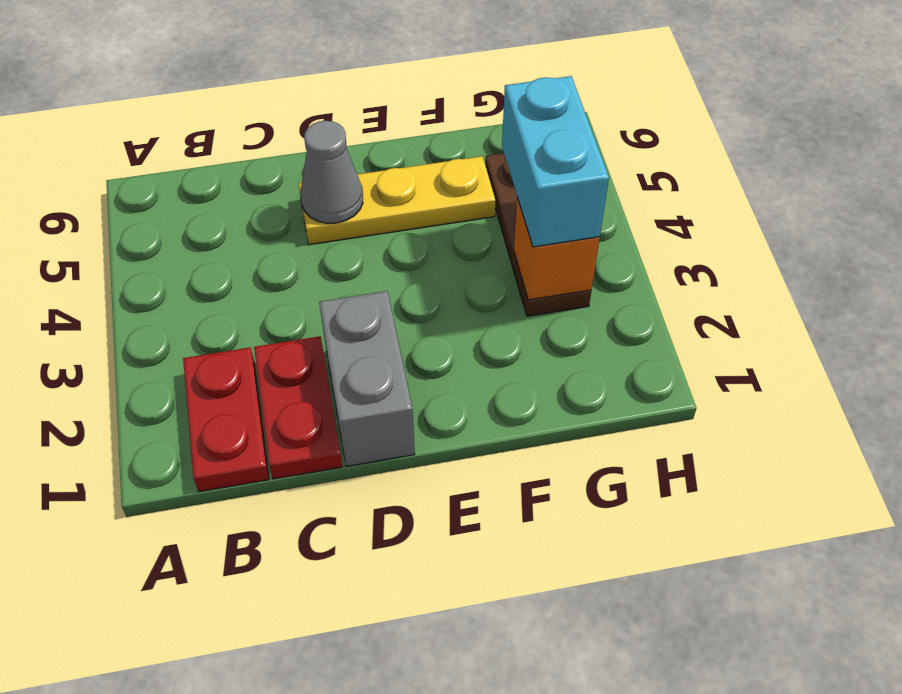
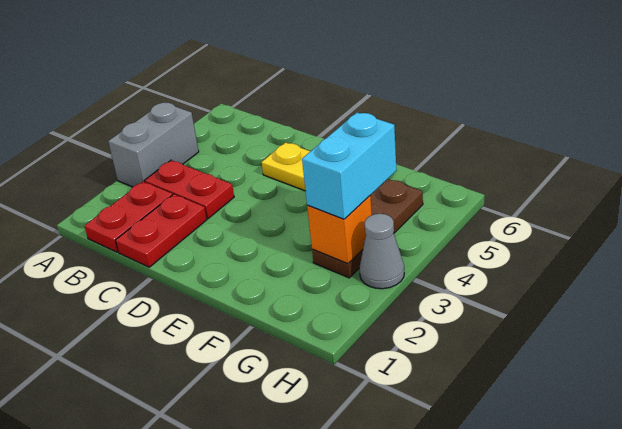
none -> red plate B3:C3 level 1
grey brick D1:D2 level 1 -> grey brick A3:A4 level 1
grey cone D5 level 2 -> grey cone H3 level 1

